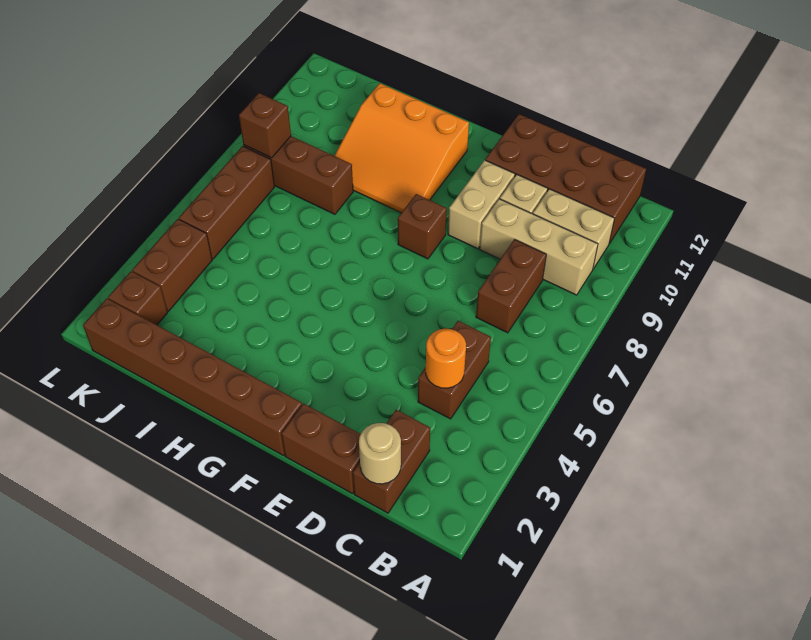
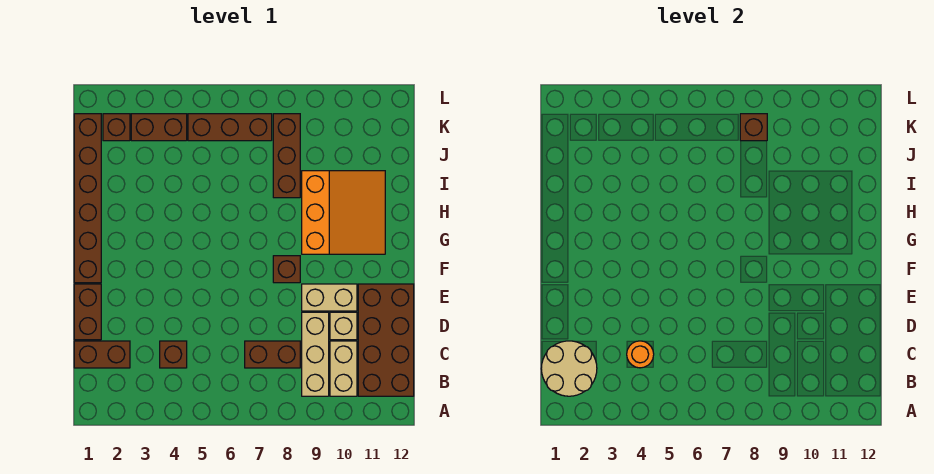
tan round brick C1 level 2 -> tan round brick B1:C2 level 2
brown brick C4:C5 level 1 -> brown brick C4 level 1
orange slope G9:I11 level 1 top 11 -> orange slope G9:I11 level 1 top 9

